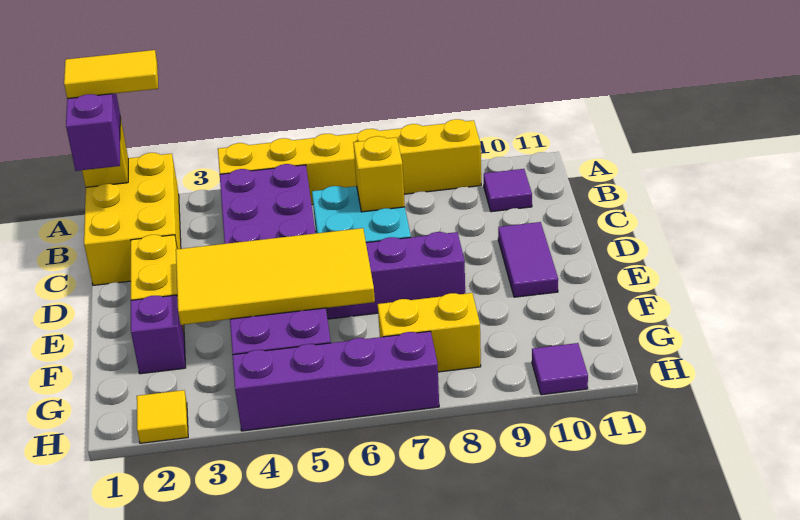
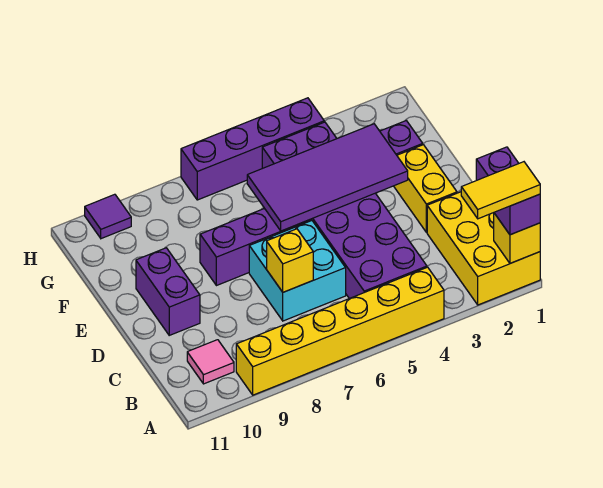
purple tile B10 level 1 -> pink tile B10 level 1
purple tile D10:E10 level 1 -> purple brick D10:E10 level 1
yellow tile E3:F6 level 2 -> purple tile E3:F6 level 2
yellow brick G7:G8 level 1 -> none
yellow tile H2 level 1 -> none

